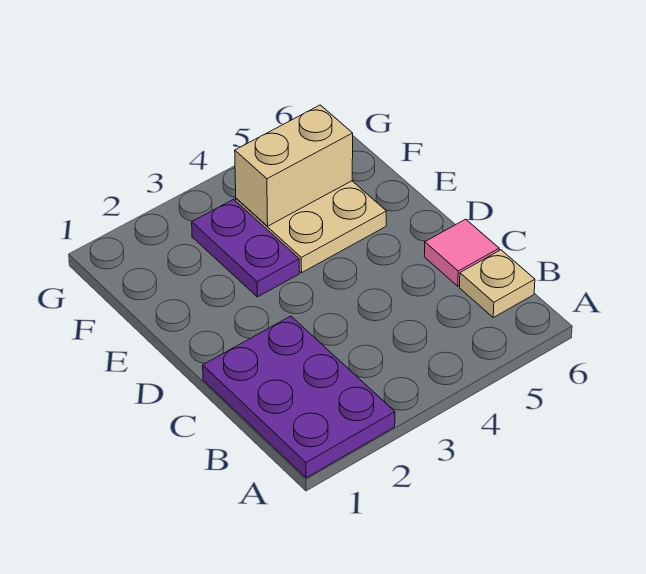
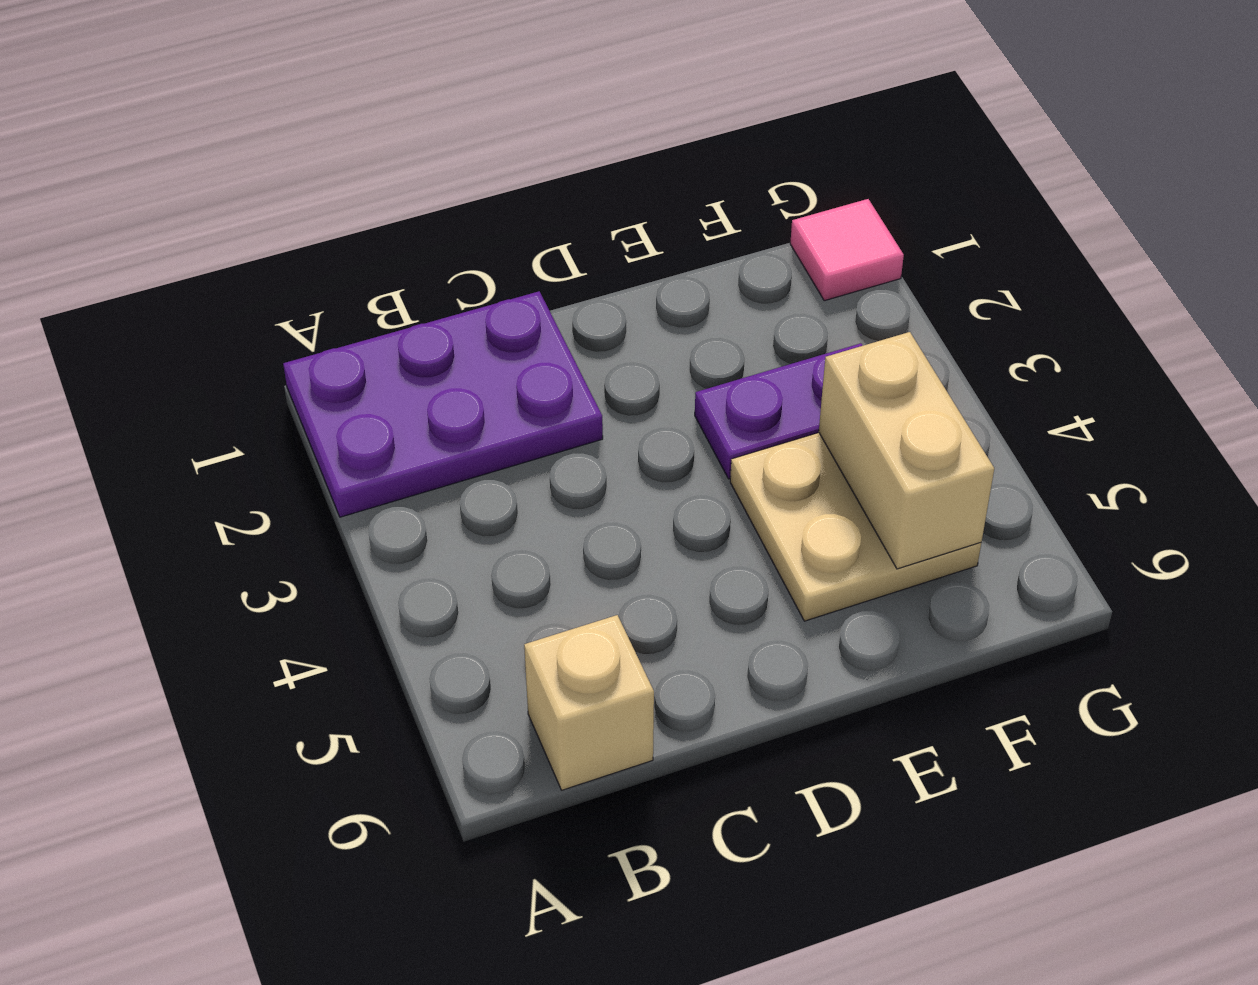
tan plate B6 level 1 -> tan brick B6 level 1
pink tile C6 level 1 -> pink tile G1 level 1

